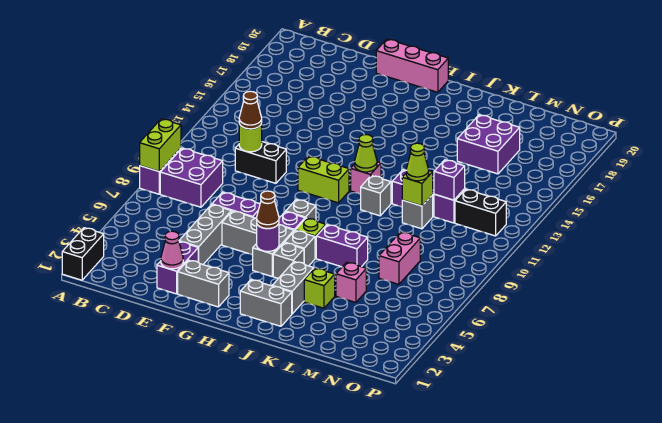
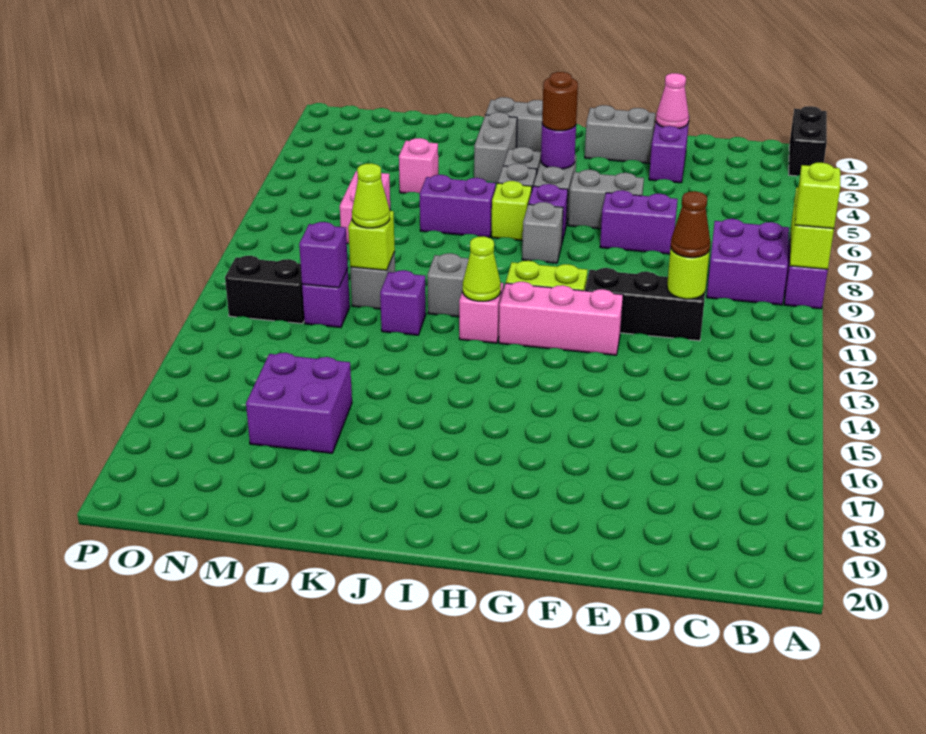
black brick D11:E11 level 1 -> black brick D11:F11 level 1
grey brick E4:E6 level 1 -> none
pink brick F20:H20 level 1 -> pink brick F12:H12 level 1
brown cone H5 level 3 -> brown round brick H5 level 3
lime brick K4 level 1 -> lime brick A9 level 3

